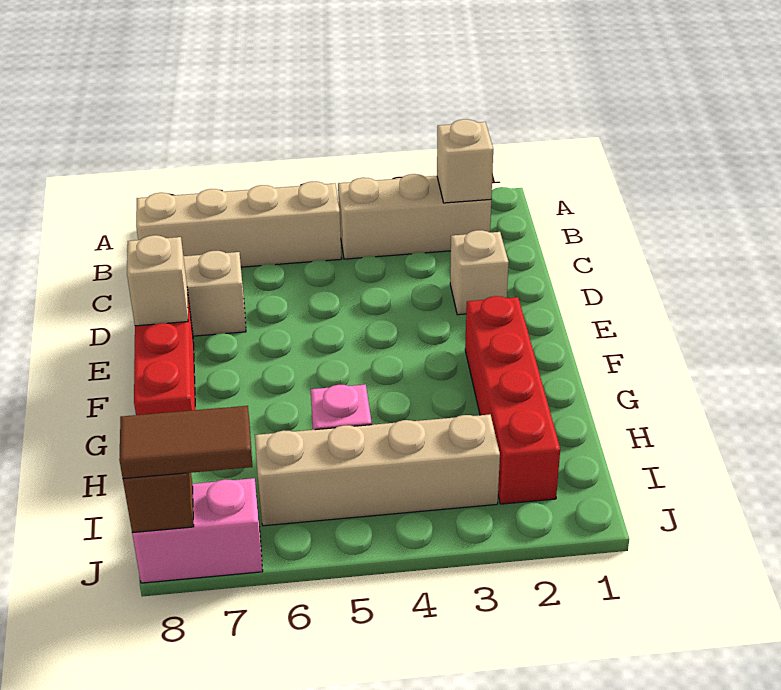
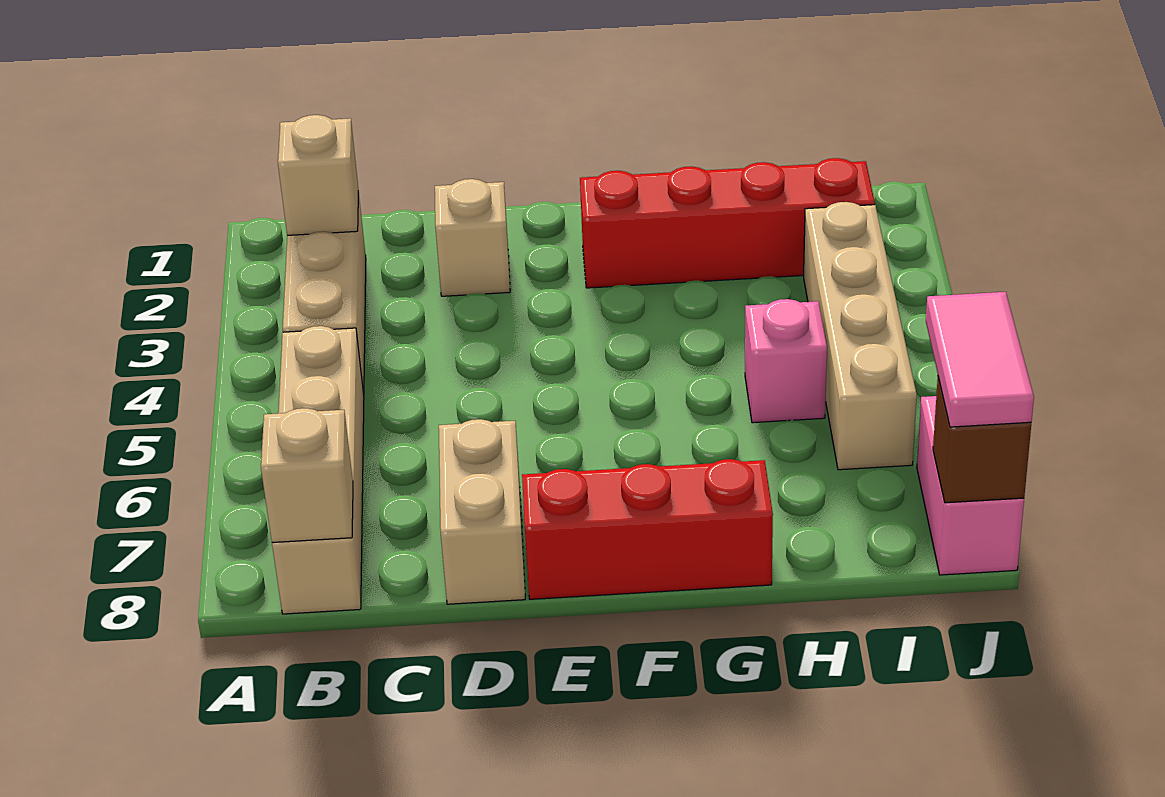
tan brick E8 level 2 -> tan brick B8 level 2
brown tile J7:J8 level 3 -> pink tile J7:J8 level 3

